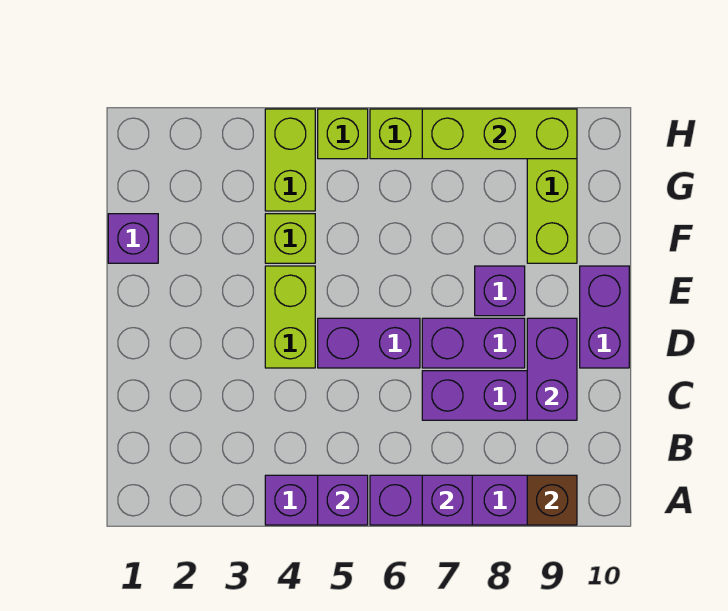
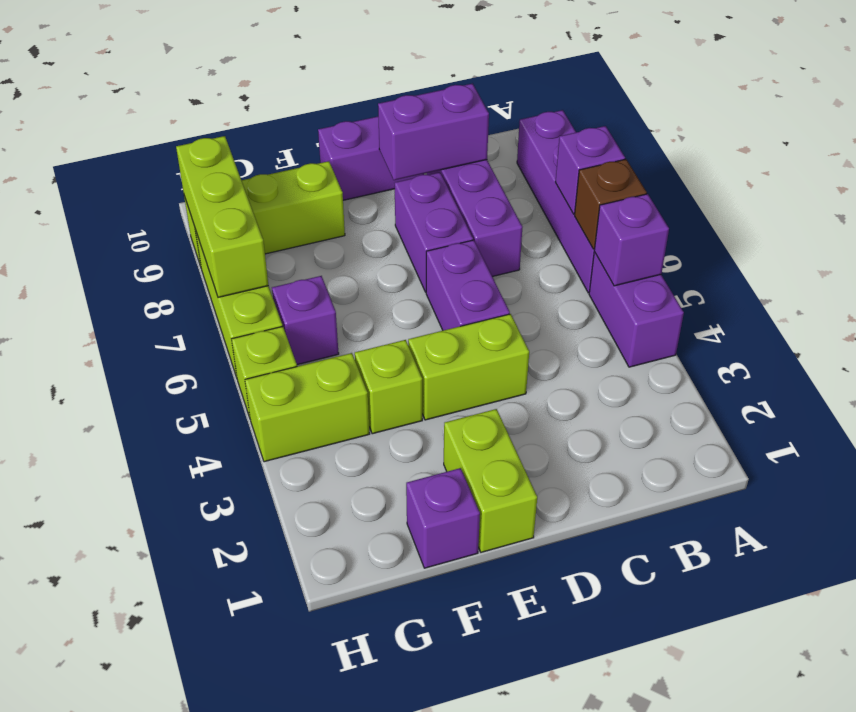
brown brick A9 level 2 -> brown brick A6 level 2
none -> lime brick E1:E2 level 1
purple brick E8 level 1 -> purple brick G6 level 1

